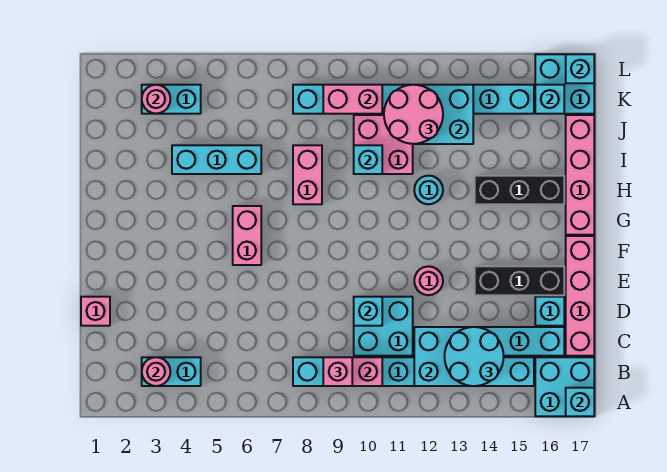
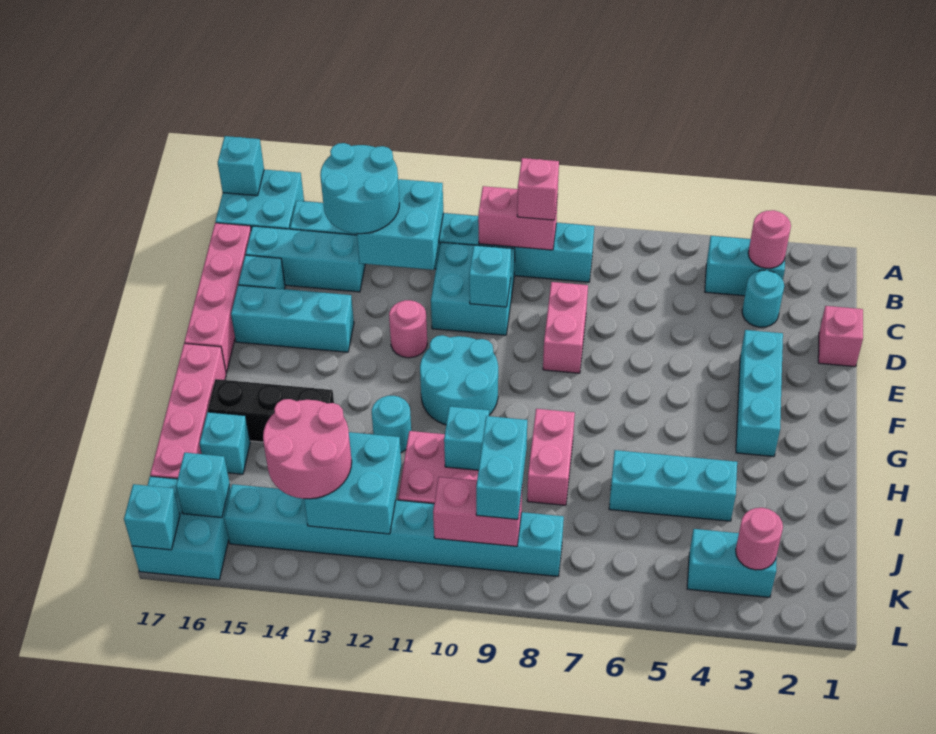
none -> cyan round brick C3 level 1
none -> cyan brick E3:G3 level 1
black brick E14:E16 level 1 -> cyan brick E14:E16 level 1
pink brick F6:G6 level 1 -> pink brick D8:E8 level 1
none -> cyan round brick F10:G11 level 1
none -> cyan brick I16 level 1
none -> cyan brick J9:K9 level 3
pink round brick J11:K12 level 3 -> pink round brick J13:K14 level 3

